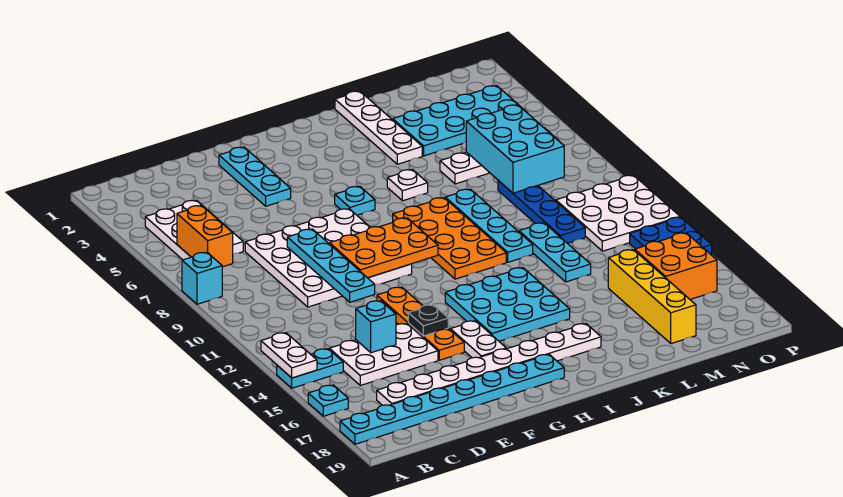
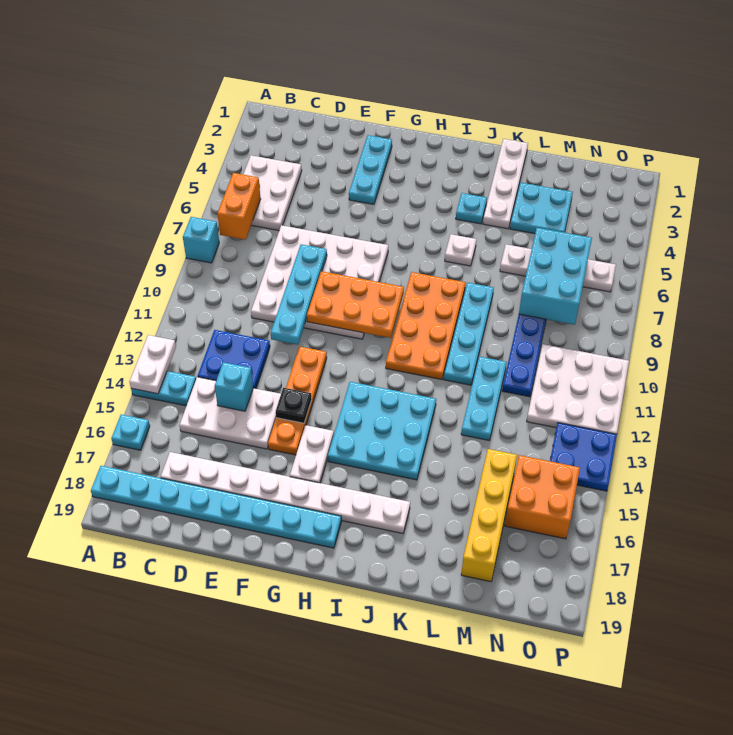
none -> blue plate C12:D13 level 1
cyan plate H6 level 1 -> cyan plate J4 level 1
cyan plate L3:O4 level 1 -> cyan plate L3:M4 level 1

